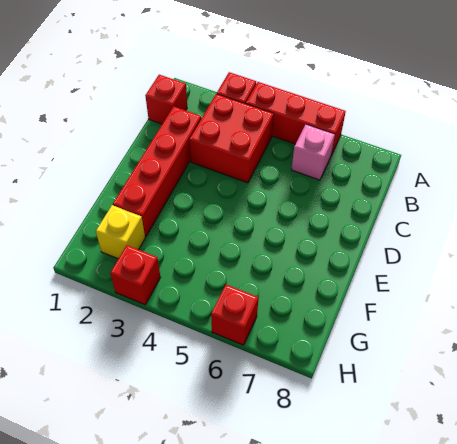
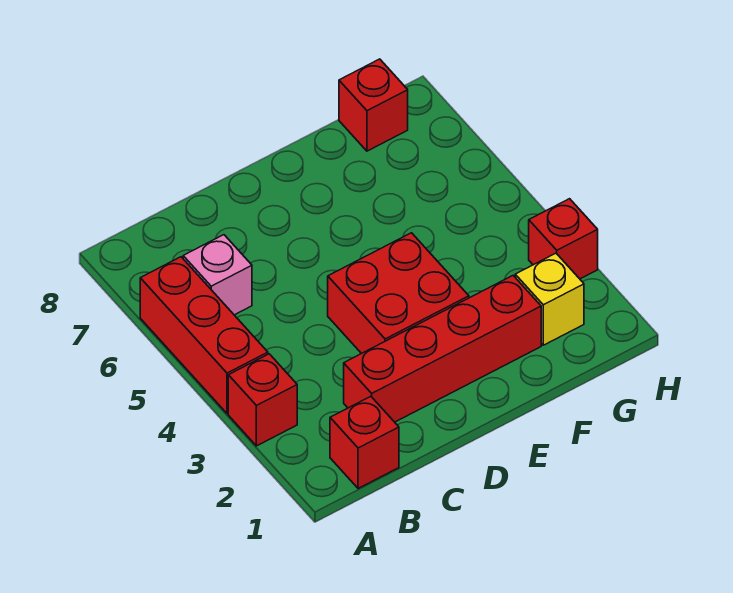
red brick B3:C4 level 1 -> red brick D3:E4 level 1
red brick H6 level 1 -> red brick G8 level 1

